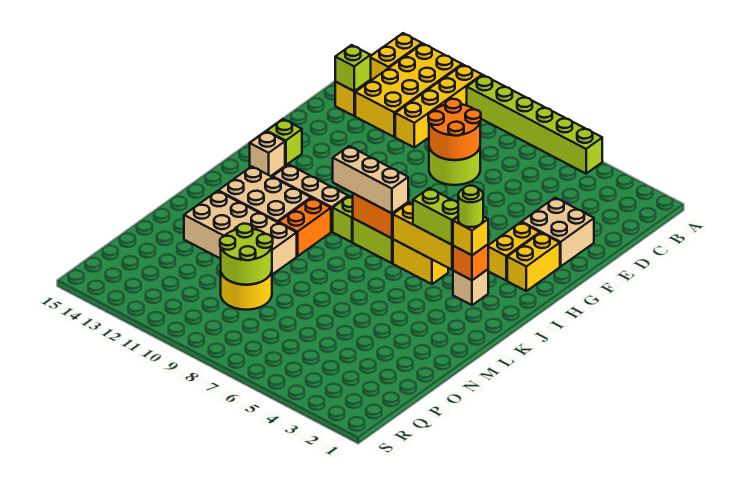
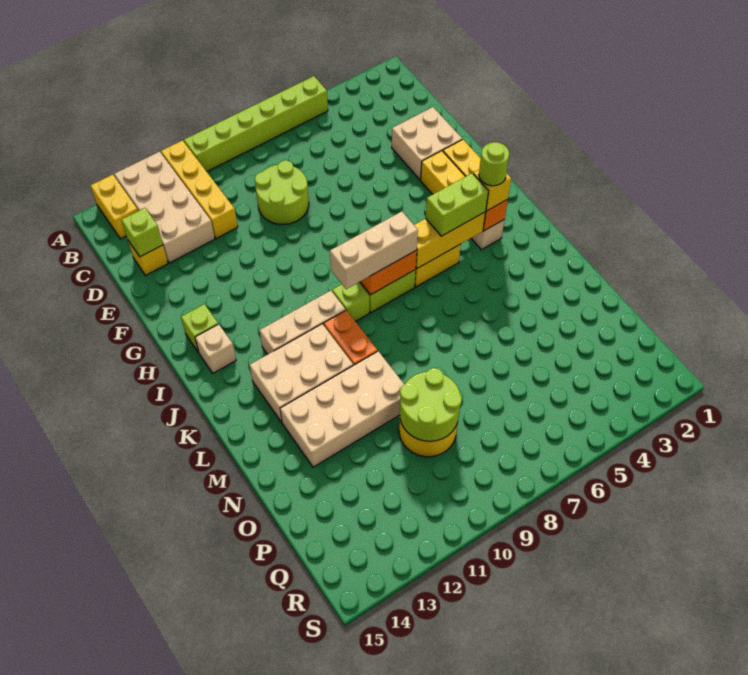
yellow brick A12:D13 level 1 -> tan brick A12:D13 level 1
orange round brick D8:E9 level 2 -> none

